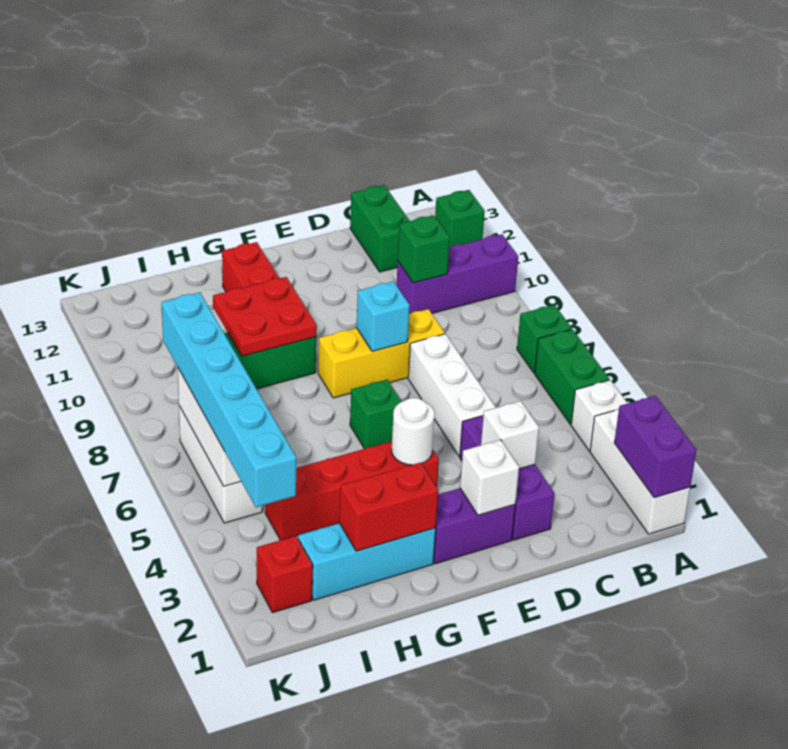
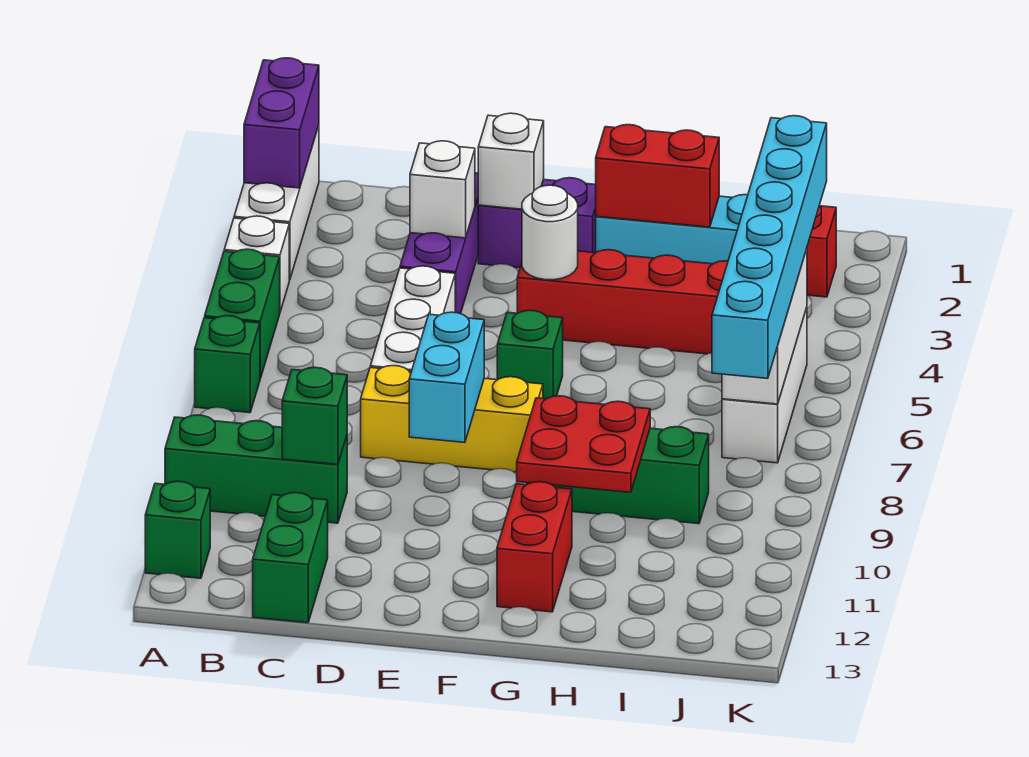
purple brick A10:C10 level 1 -> green brick A10:C10 level 1
cyan brick E8 level 2 -> cyan brick E8:E9 level 2

